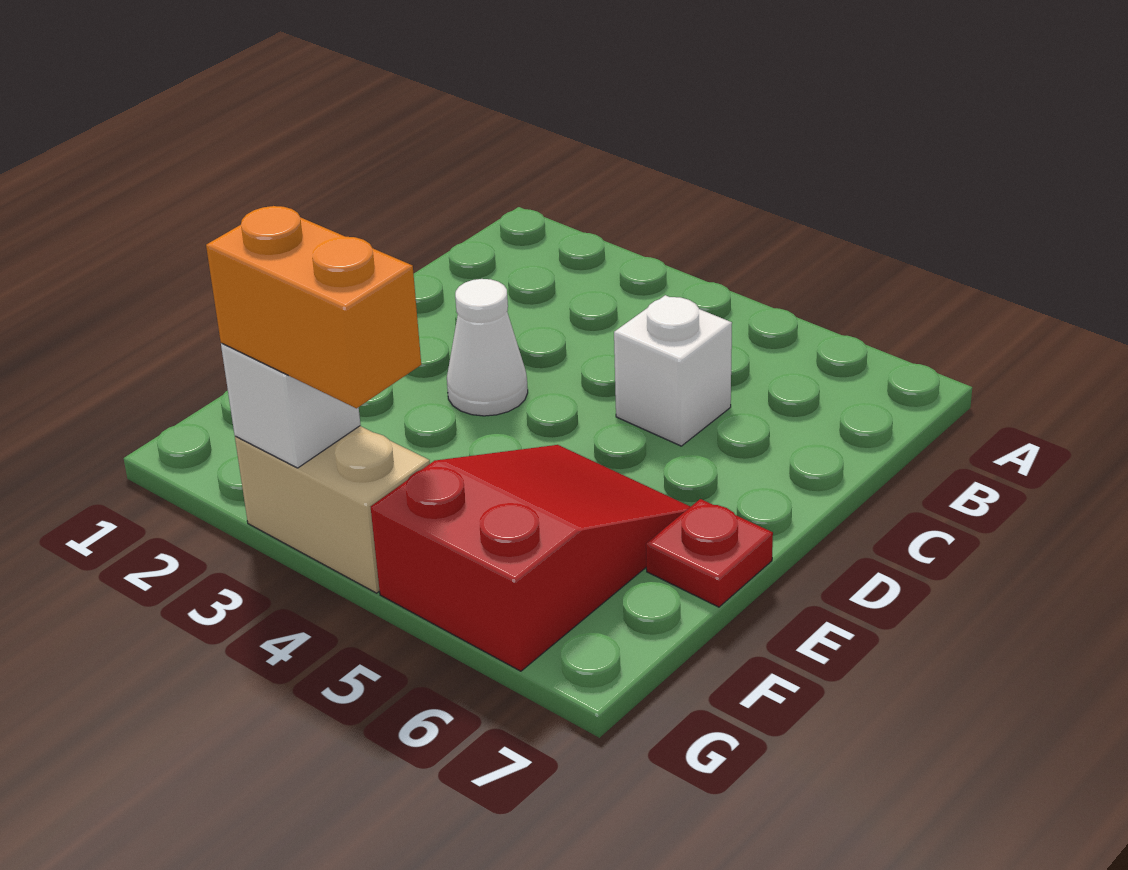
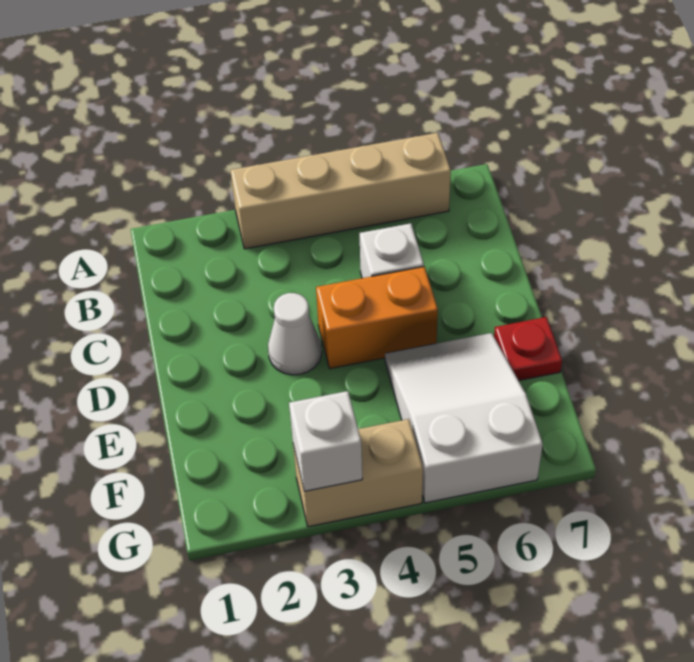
none -> tan brick A3:A6 level 1
red slope E5:G6 level 1 top G -> white slope E5:G6 level 1 top G
orange brick G3:G4 level 3 -> orange brick D4:D5 level 1

